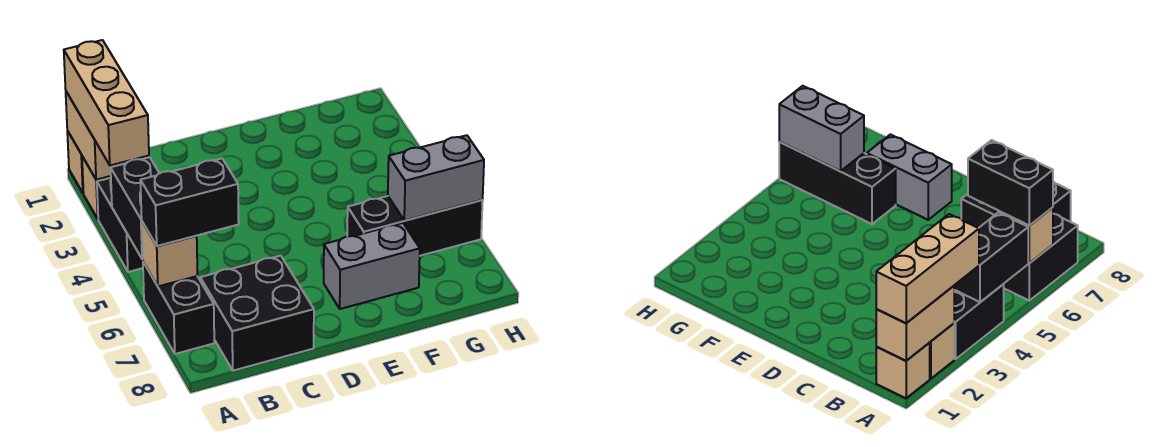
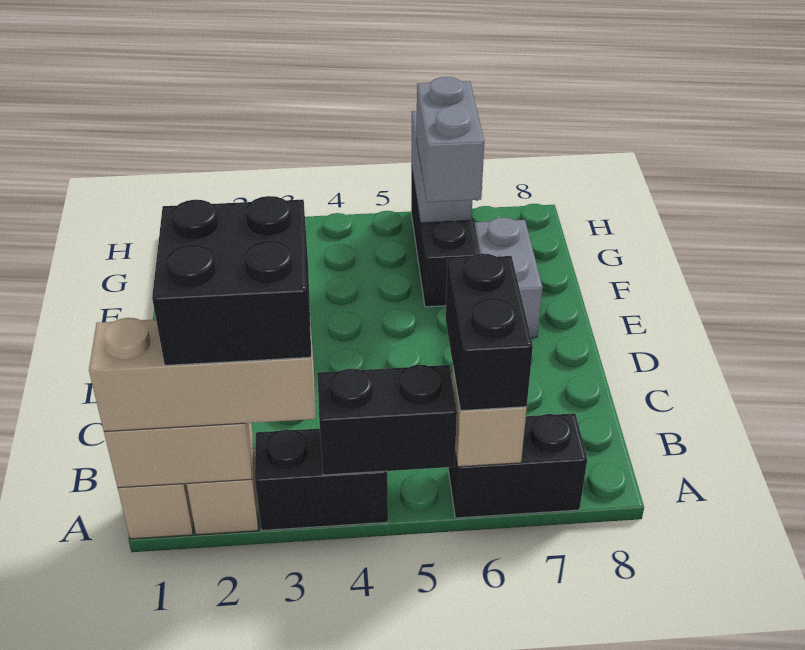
black brick B7:C8 level 1 -> black brick A2:B3 level 4
none -> grey brick F6:G6 level 3

